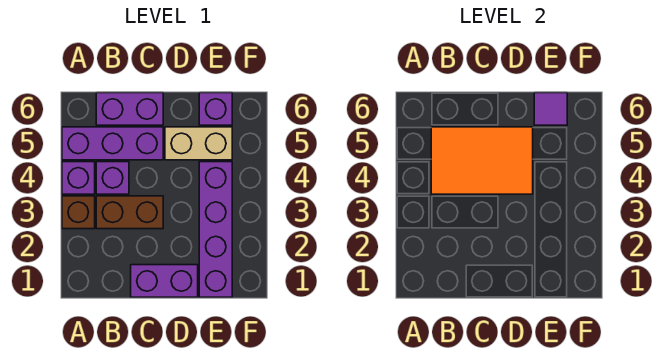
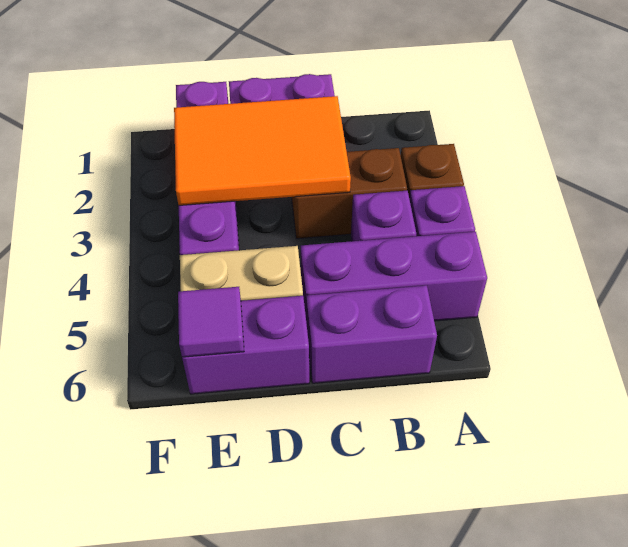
orange tile B4:D5 level 2 -> orange tile C2:E3 level 2
purple brick E6 level 1 -> purple brick D6:E6 level 1

